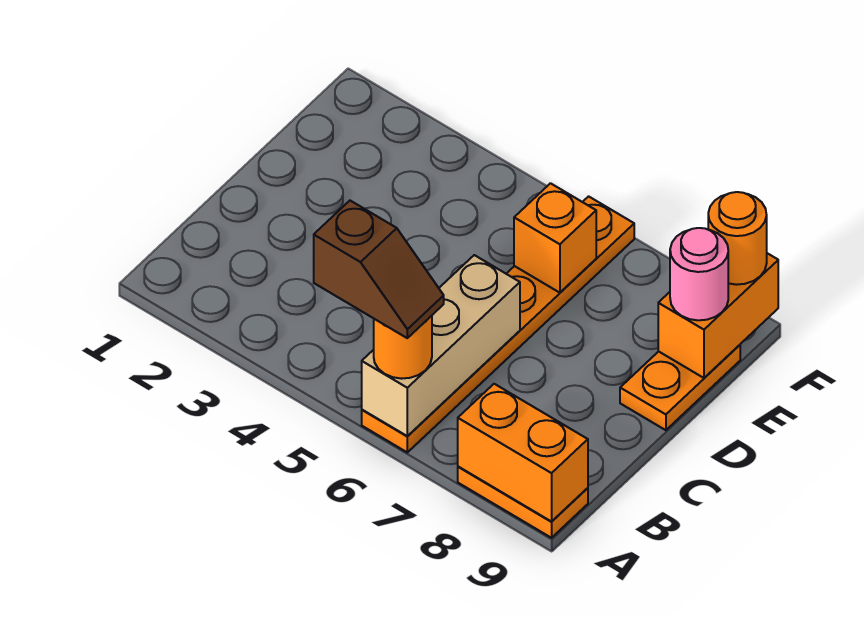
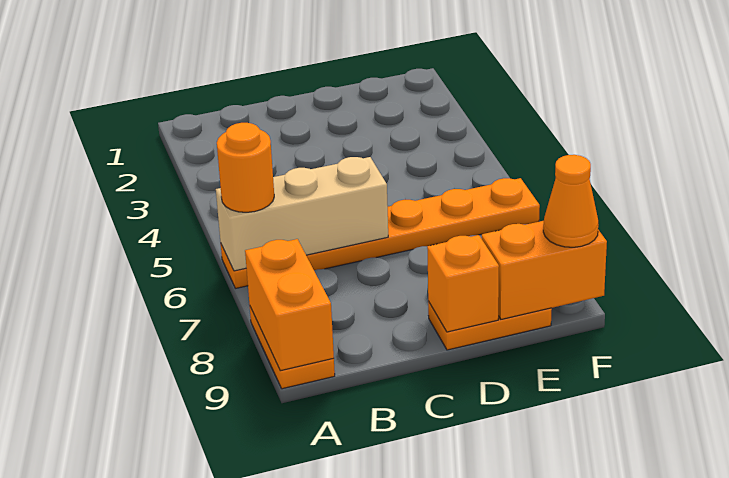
brown slope A5:A6 level 4 top 5 -> none
orange brick E6 level 2 -> orange brick D9 level 2
pink round brick E9 level 3 -> none
orange round brick F9 level 3 -> orange cone F9 level 3

